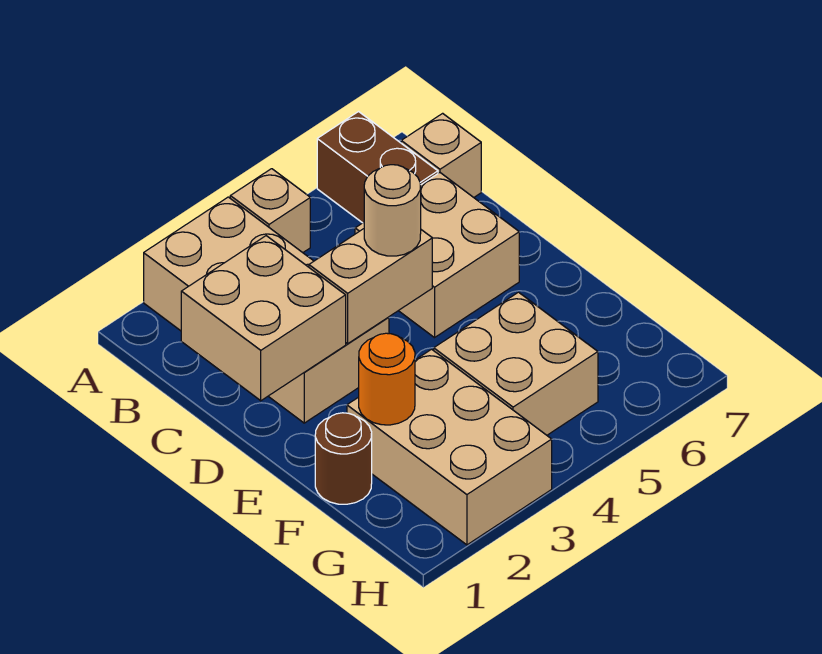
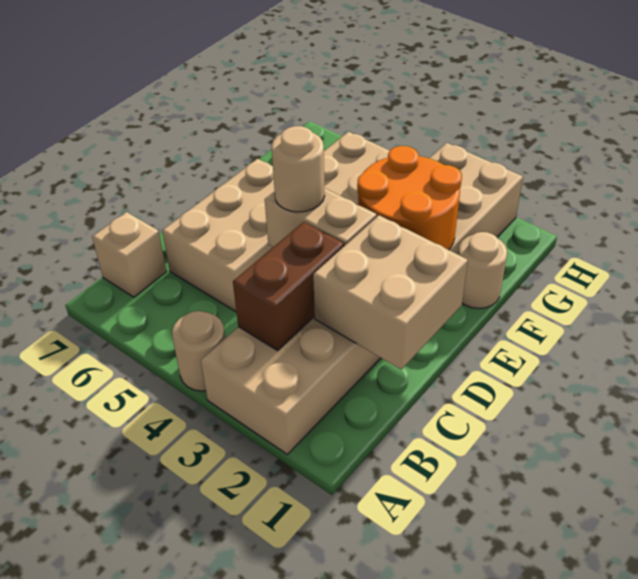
tan brick A4 level 1 -> tan round brick A4 level 1
brown brick A6:B6 level 1 -> brown brick B3:C3 level 2
tan brick C5:D6 level 1 -> tan brick C5:E6 level 1
brown round brick F1 level 1 -> tan round brick F1 level 1
orange round brick F2 level 2 -> orange round brick E2:F3 level 2

